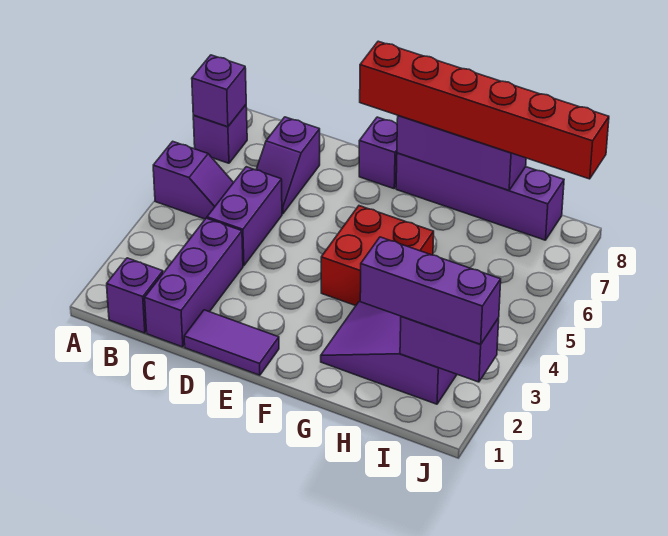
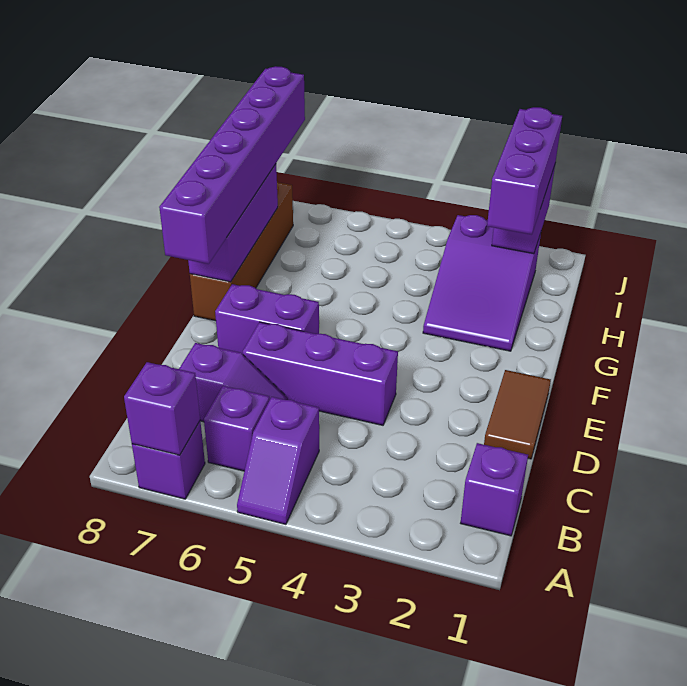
purple slope A5:B5 level 1 top A -> purple slope A5:B5 level 1 top B
purple brick C1:C3 level 1 -> purple brick D4:D6 level 1
purple brick C4:C5 level 1 -> purple brick E6:E7 level 1
purple tile D1:E1 level 1 -> brown tile D1:E1 level 1
purple brick E8 level 1 -> purple brick B6 level 1
red brick E8:J8 level 3 -> purple brick E8:J8 level 3
red brick F4:G5 level 1 -> none
purple brick F8:I8 level 1 -> brown brick F8:I8 level 1

